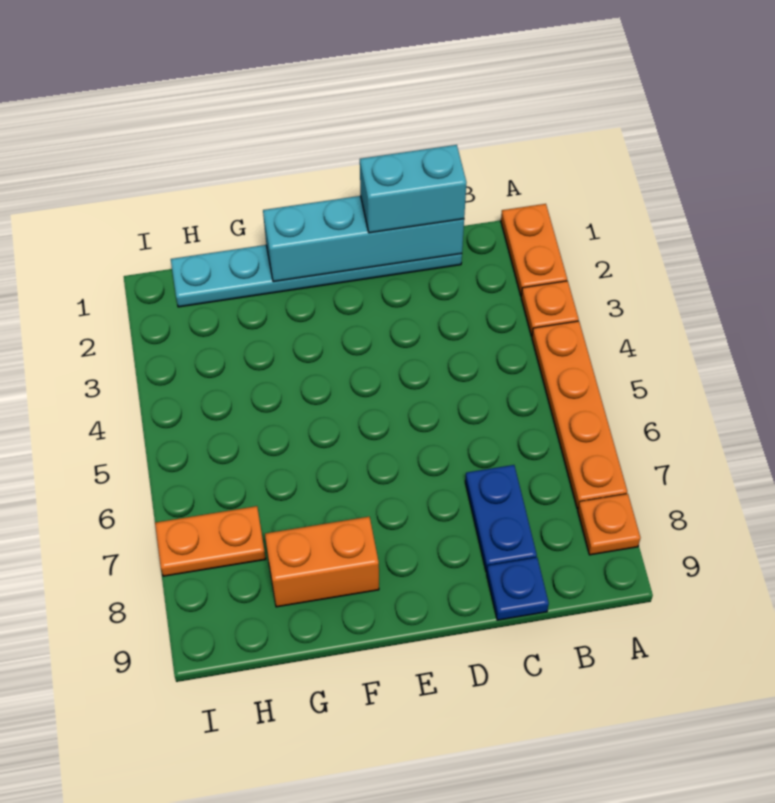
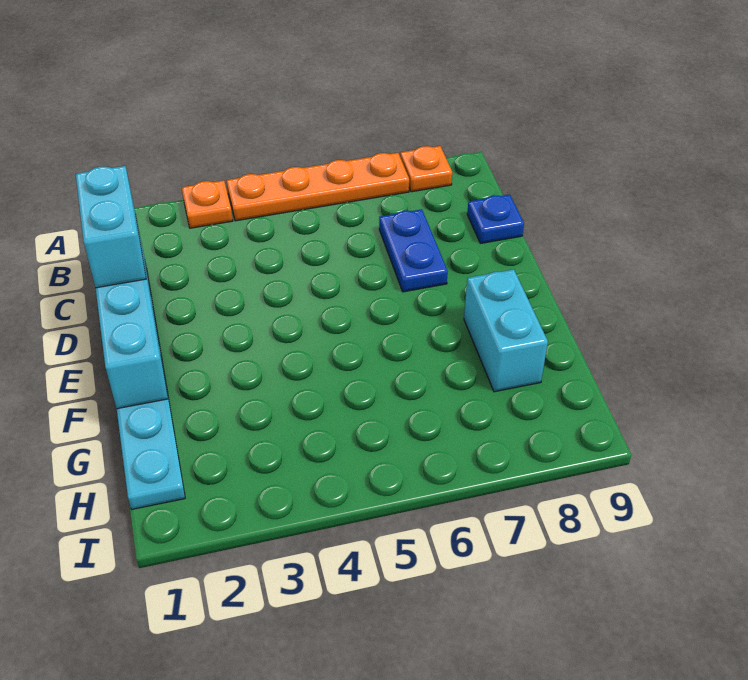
orange plate A1:A2 level 1 -> none
blue plate C7:C8 level 1 -> blue plate C7:D7 level 1
orange brick F8:G8 level 1 -> cyan brick F8:G8 level 1
orange plate H7:I7 level 1 -> none

